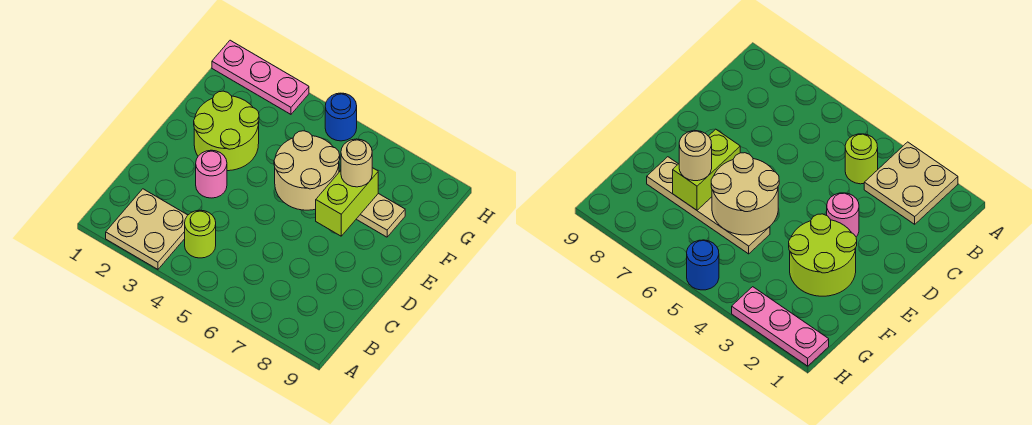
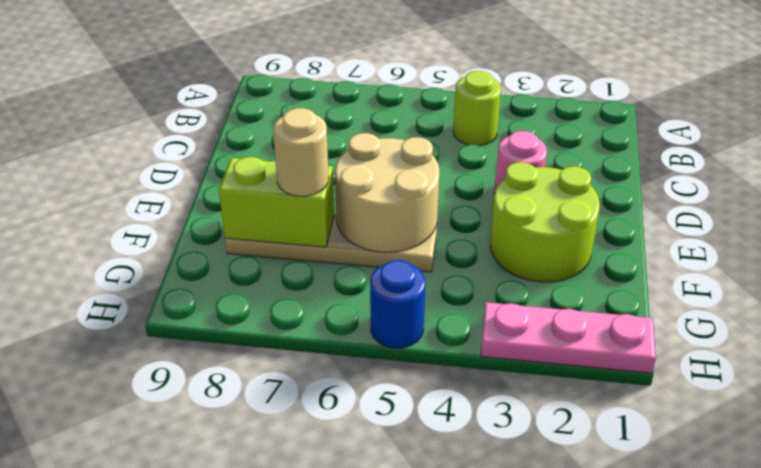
tan plate A2:B3 level 1 -> none
lime brick E7:F7 level 2 -> lime brick F7:F8 level 2

